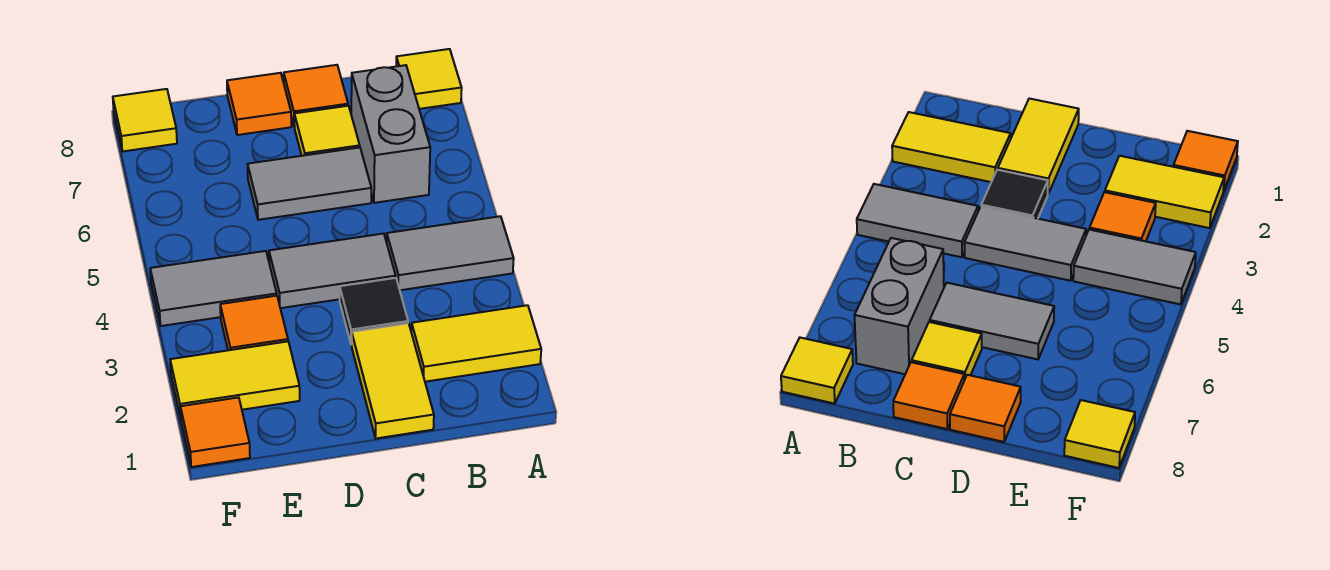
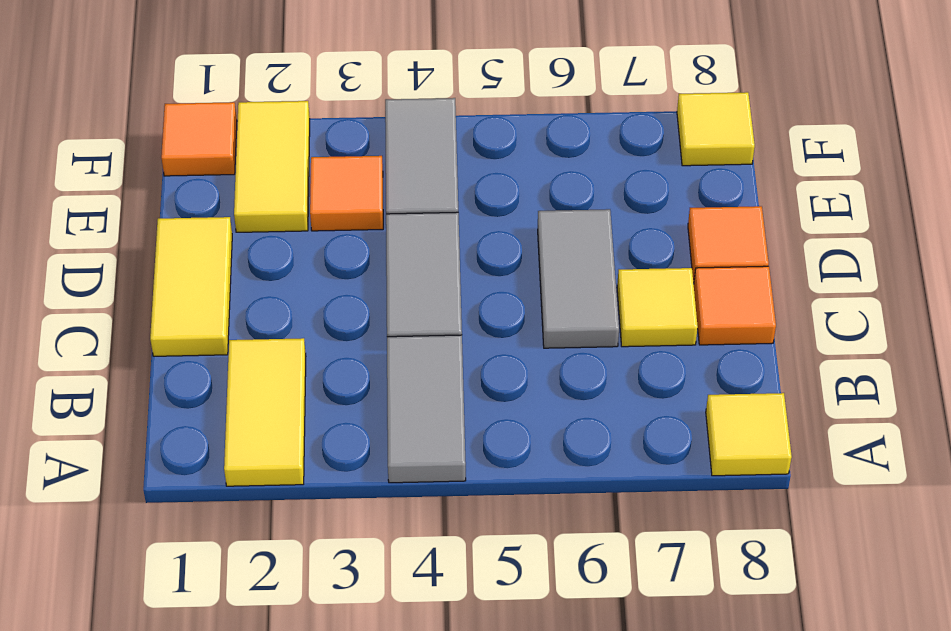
grey brick B6:B7 level 1 -> none
yellow tile C1:C2 level 1 -> yellow tile C1:D1 level 1
black tile C3 level 1 -> none

